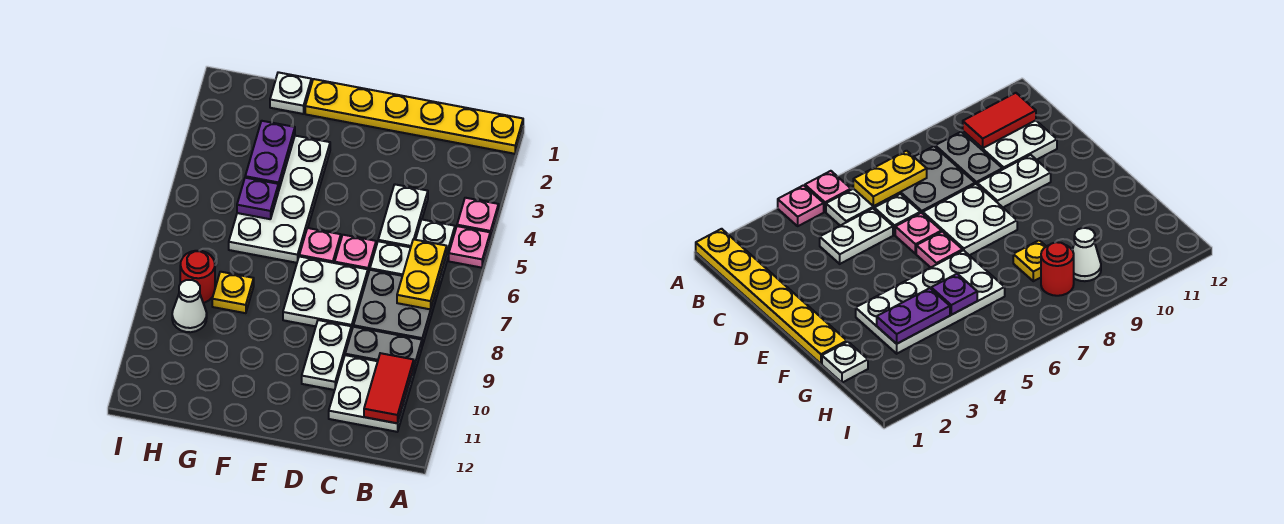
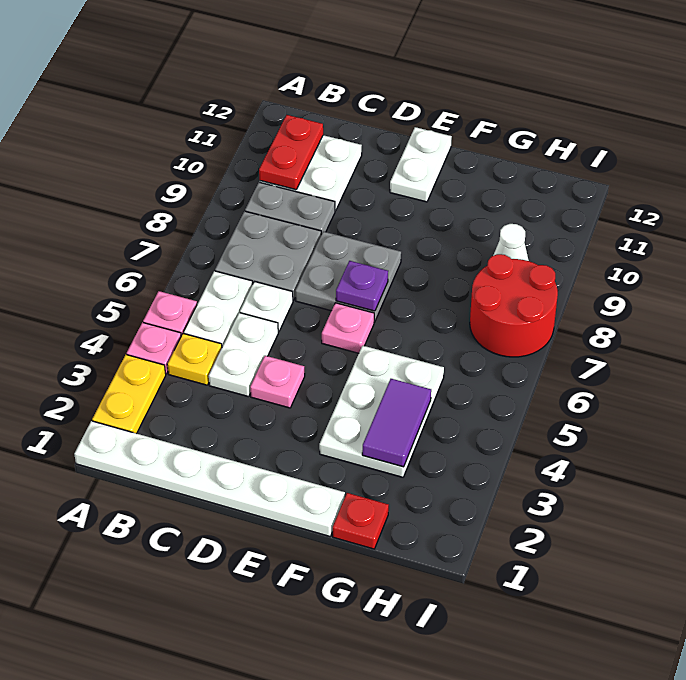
yellow plate A1:F1 level 1 -> white plate A1:F1 level 1
yellow plate B6:B7 level 2 -> yellow plate A2:A3 level 1
red tile B10:B11 level 2 -> red plate B10:B11 level 2
pink plate D6 level 1 -> pink plate D4 level 1
white plate D7:E8 level 1 -> grey plate D7:E8 level 1
white plate D9:D10 level 1 -> white plate E11:E12 level 1
white plate F3:G6 level 1 -> white plate F3:G5 level 1
white plate G1 level 1 -> red plate G1 level 1
purple plate G3:G4 level 2 -> purple tile G3:G4 level 2
purple plate G5 level 2 -> purple plate E7 level 2
yellow plate G8 level 1 -> yellow plate B4 level 1
red round brick H8 level 1 -> red round brick H7:I8 level 1

